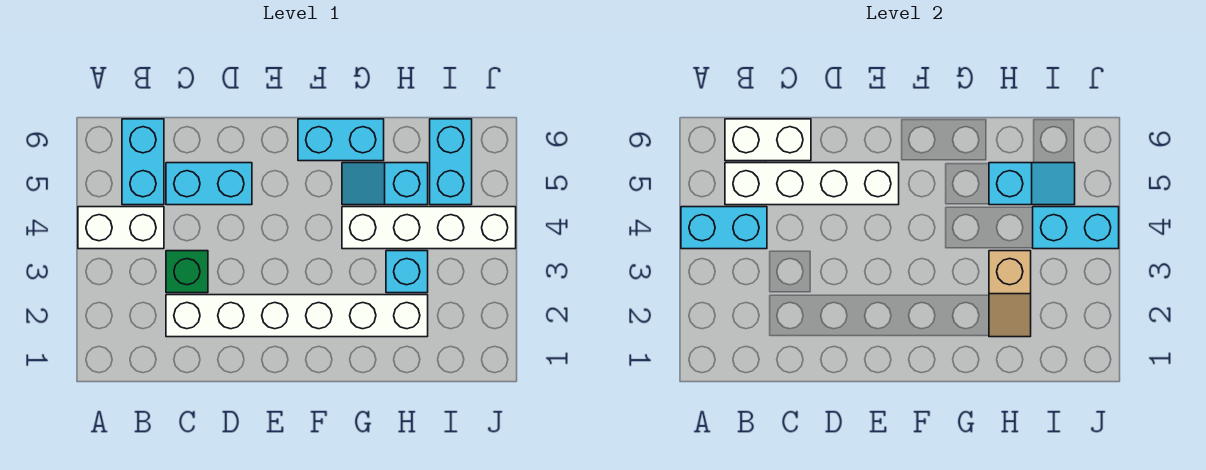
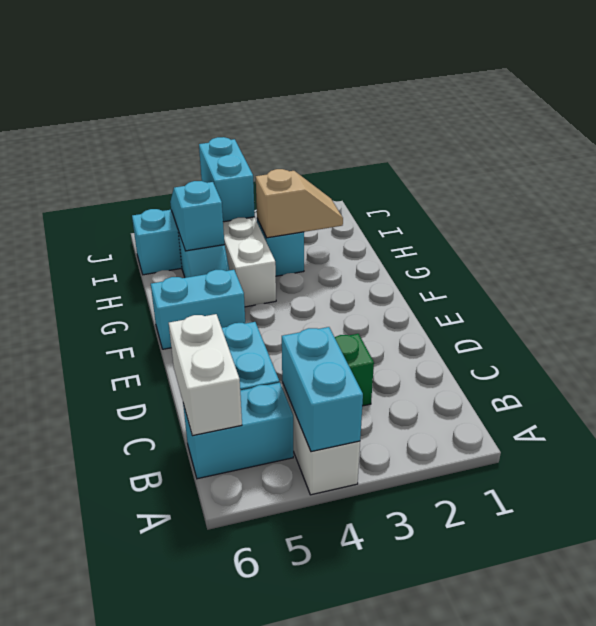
white brick B5:E5 level 2 -> none
white brick C2:H2 level 1 -> none
cyan brick F6:G6 level 1 -> cyan brick F5:F6 level 1

